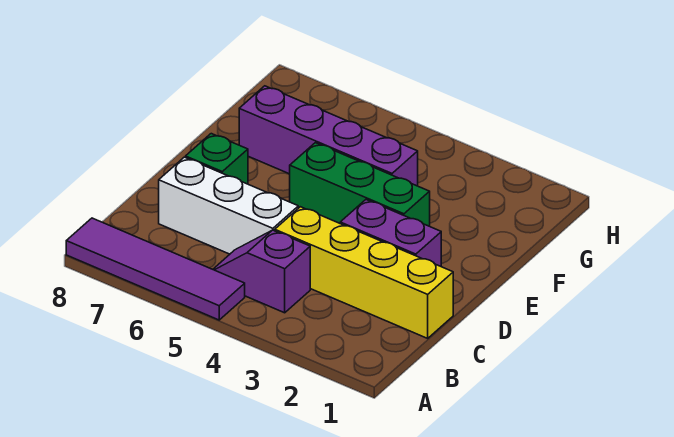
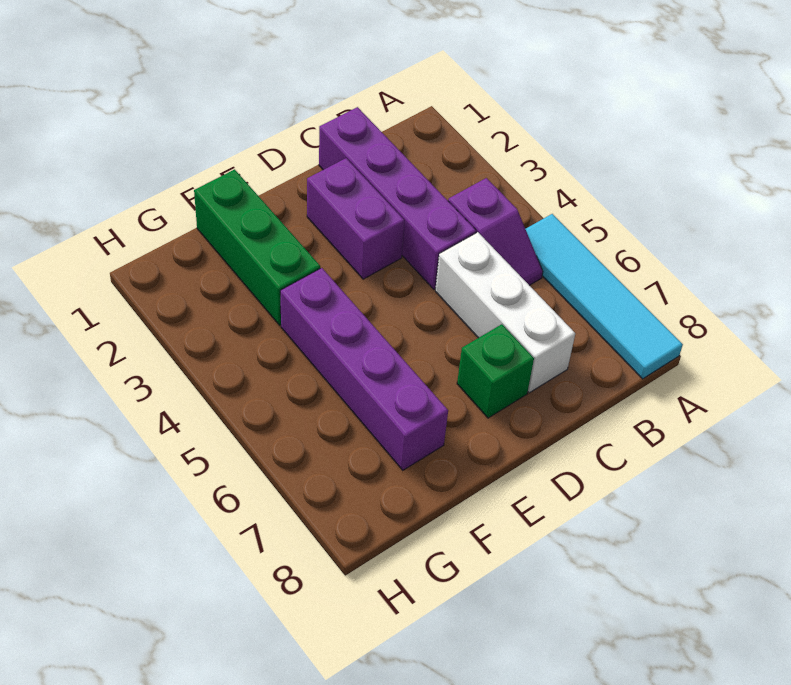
purple tile A5:A8 level 1 -> cyan tile A5:A8 level 1
yellow brick C1:C4 level 1 -> purple brick C1:C4 level 1
green brick E3:E5 level 1 -> green brick F1:F3 level 1

